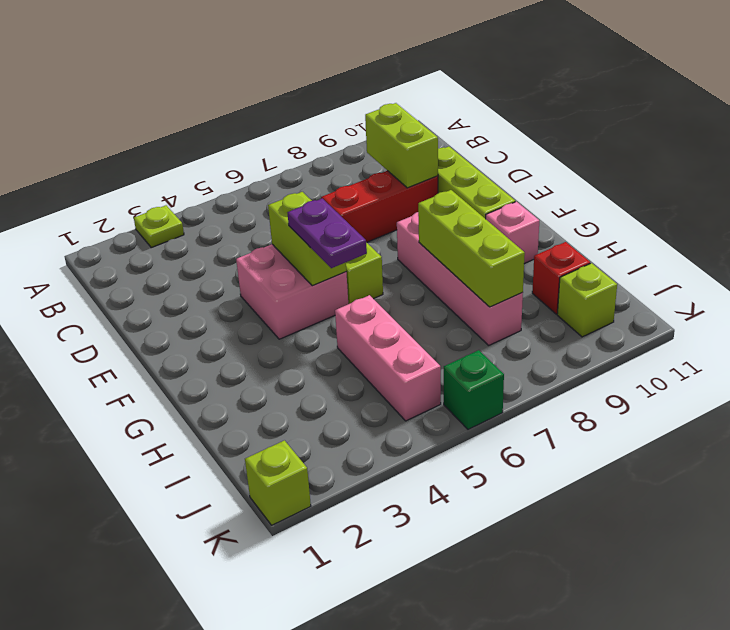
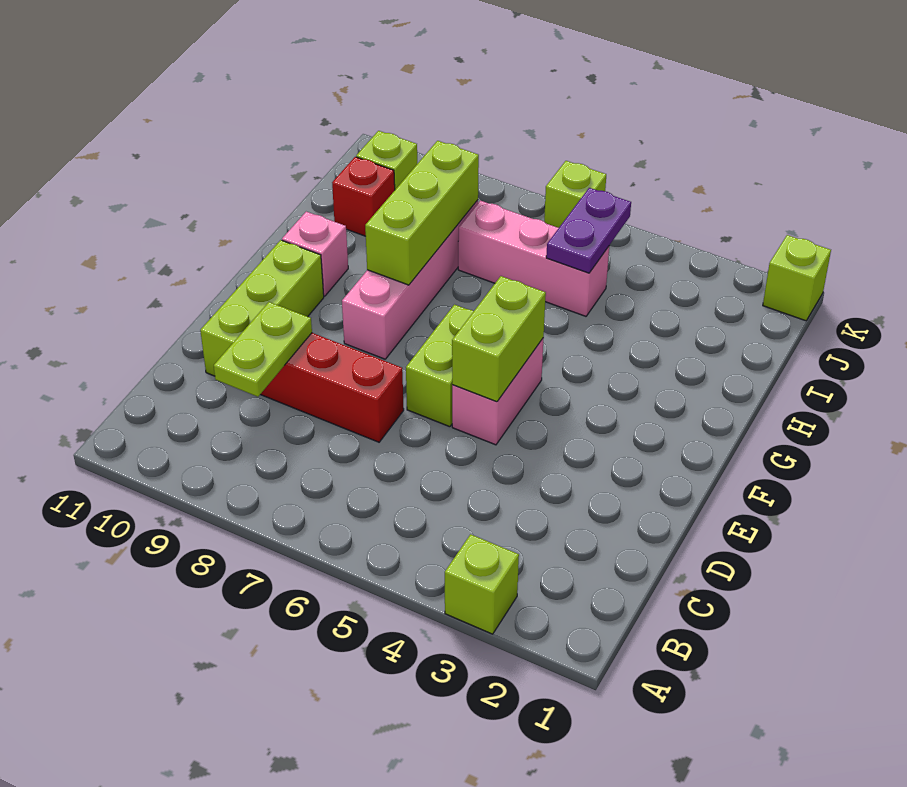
lime plate A3 level 1 -> lime brick A3 level 1
lime brick C9:D9 level 2 -> lime plate C9:D9 level 2
pink brick E4:F5 level 1 -> pink brick E5:F5 level 1
purple plate F5:G5 level 3 -> purple plate I5:J5 level 2
pink brick H5:J5 level 1 -> pink brick I5:I7 level 1
green brick K6 level 1 -> lime brick K6 level 1

